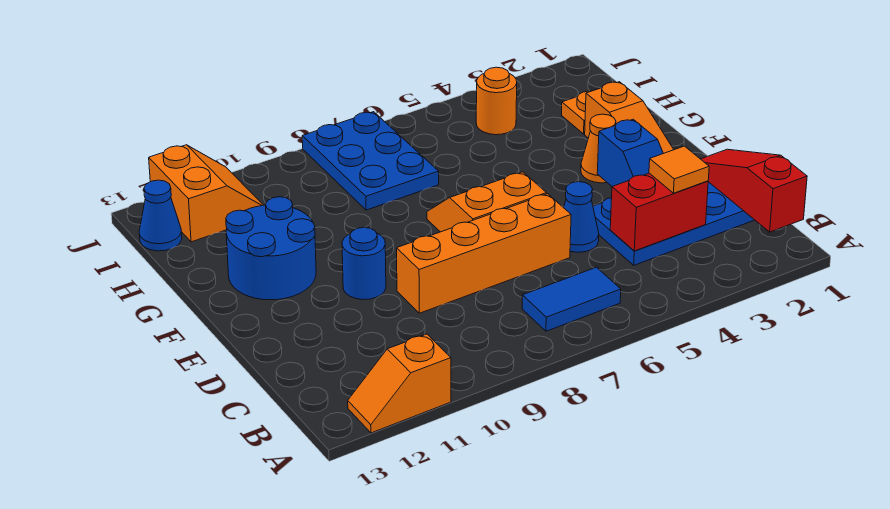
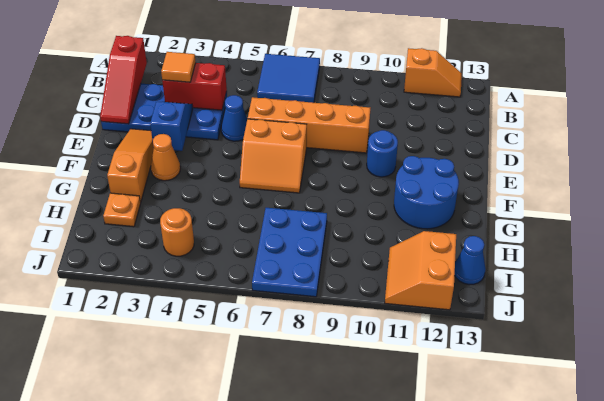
blue tile B6:B7 level 1 -> blue tile A6:B7 level 1

